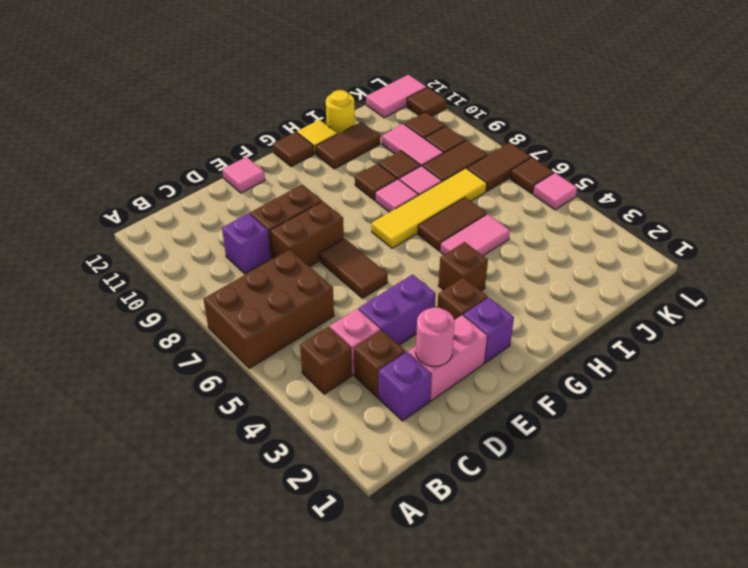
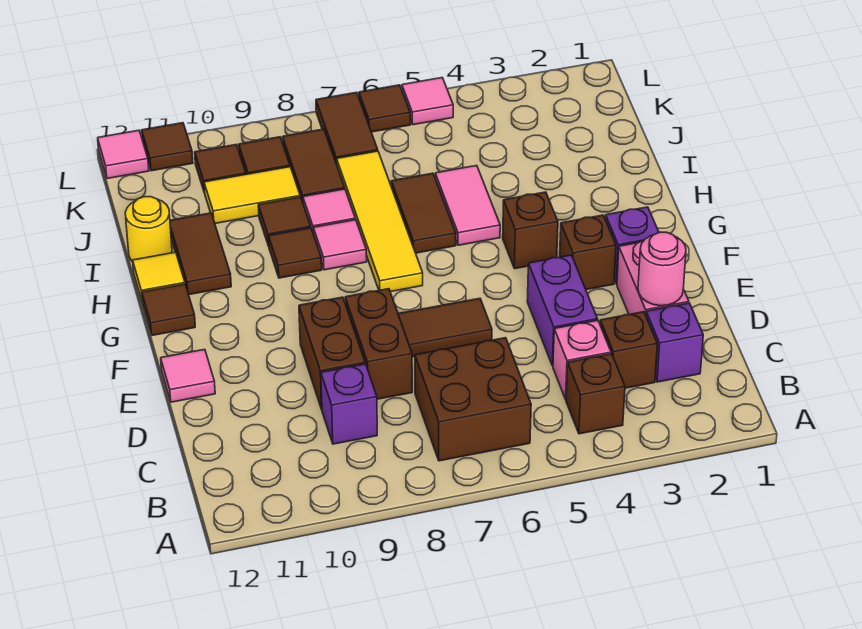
brown brick A6:C7 level 1 -> brown brick B6:C7 level 1
pink tile J9:J10 level 1 -> yellow tile J9:J10 level 1
pink tile K12:L12 level 1 -> pink tile L12 level 1

